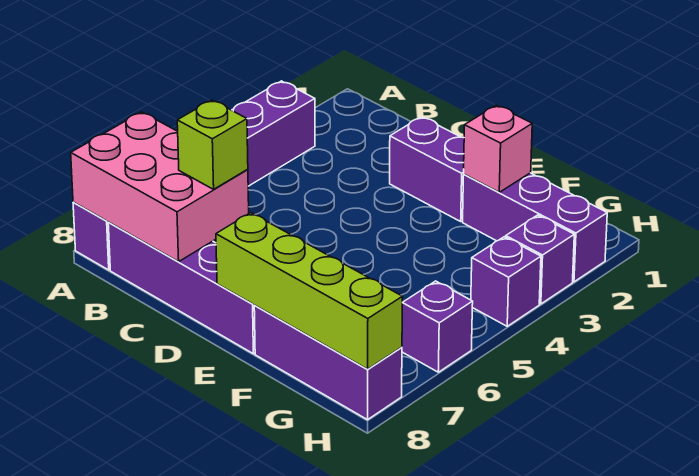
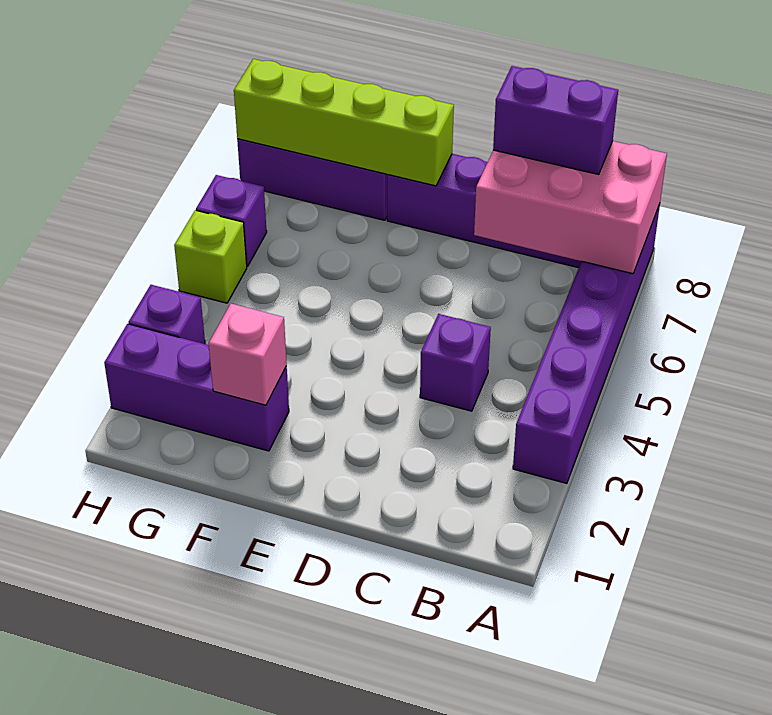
lime brick C7 level 3 -> lime brick H5 level 1
purple brick D2:E2 level 1 -> purple brick B8:C8 level 3
purple brick H4 level 1 -> purple brick C4 level 1

